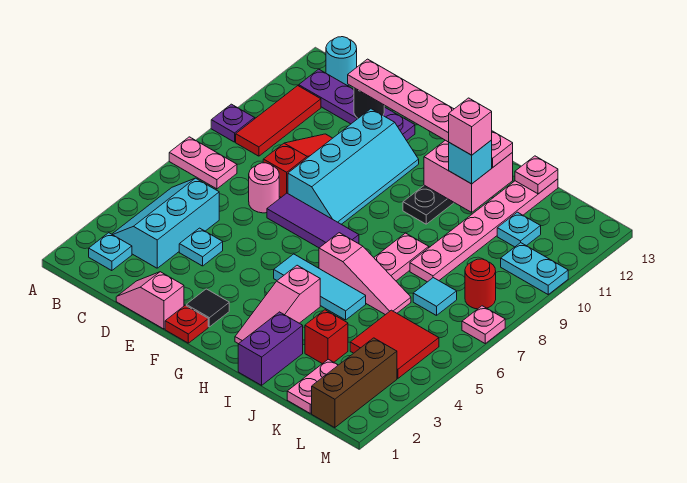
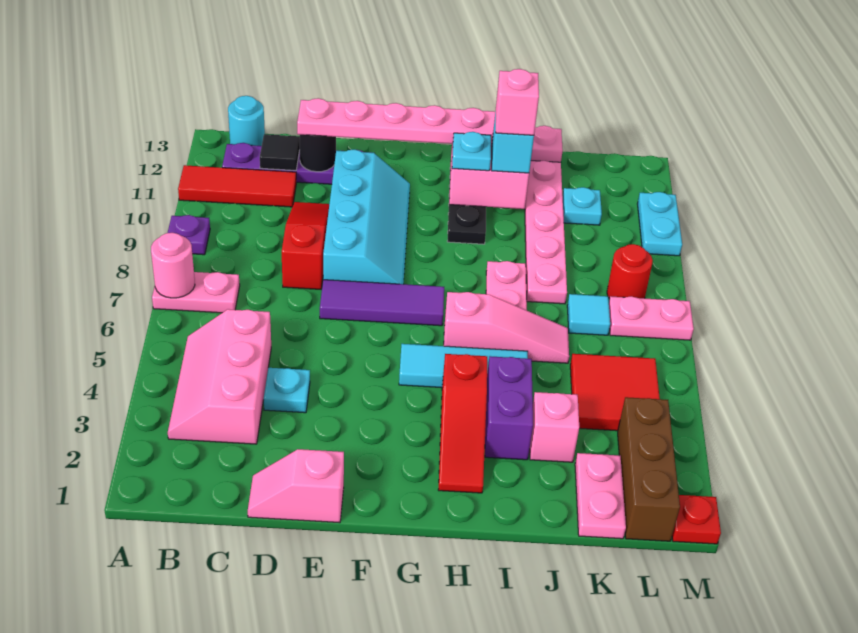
cyan plate B2 level 1 -> cyan plate H11 level 3
cyan slope B3:C5 level 1 top C -> pink slope B3:C5 level 1 top C
red tile B9:B11 level 1 -> red tile A11:C11 level 1
pink round brick D7 level 1 -> pink round brick A7 level 2
red plate F1 level 1 -> red plate M1 level 1
black tile F2 level 1 -> black tile C12 level 2
pink slope H2:H4 level 1 top 4 -> red slope H2:H4 level 1 top 4
purple brick I1:I2 level 1 -> purple brick I3:I4 level 1
red brick J3 level 1 -> pink brick J3 level 1
cyan plate L10:M10 level 1 -> cyan plate M10:M11 level 1
pink plate M7 level 1 -> pink plate L7:M7 level 1

